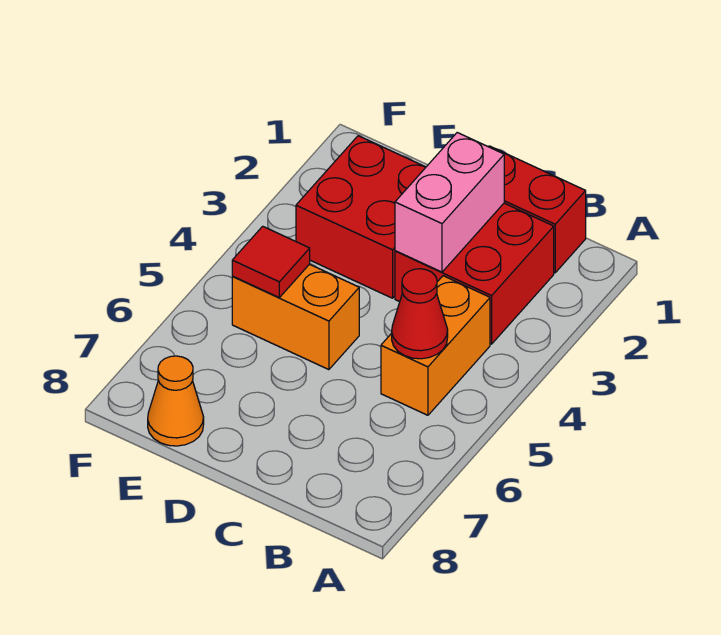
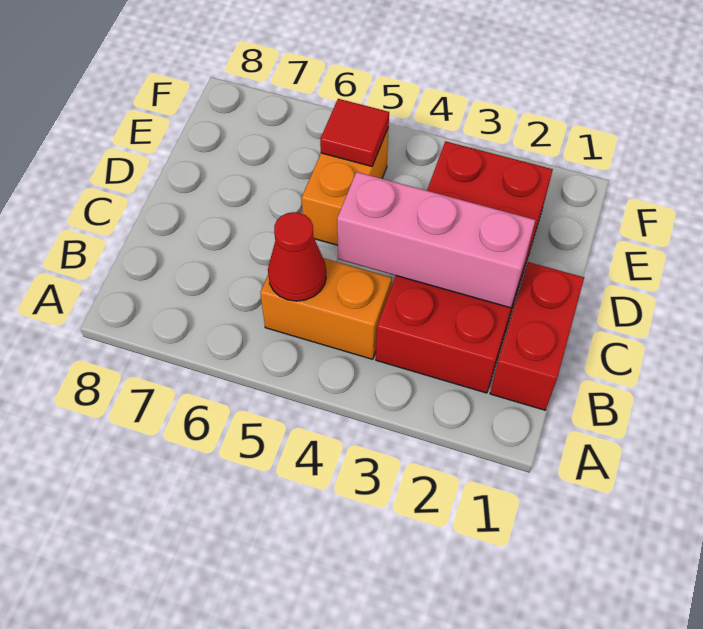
pink brick C2:C3 level 2 -> pink brick C2:C4 level 2
orange cone E8 level 1 -> none

